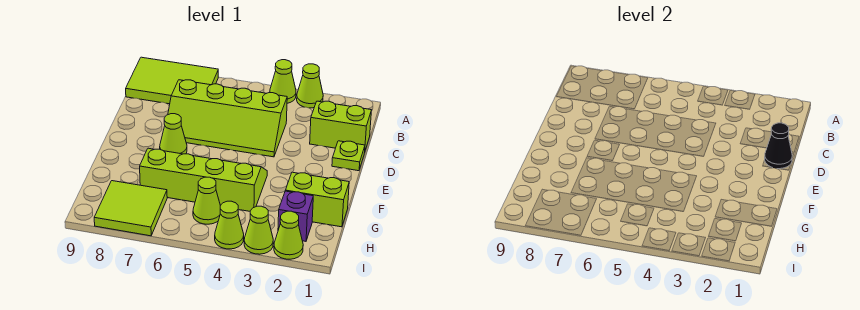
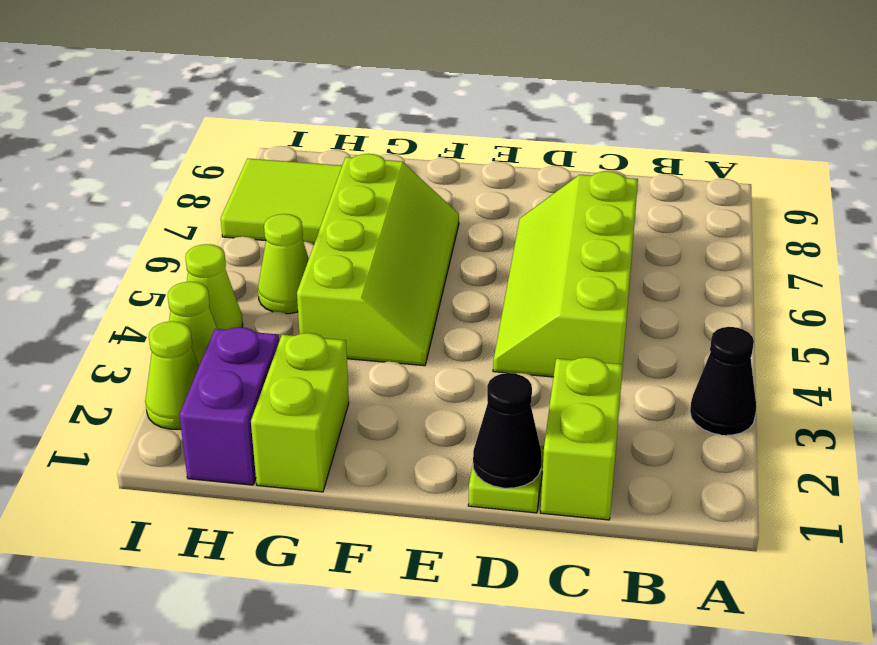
lime cone A3 level 1 -> black cone A3 level 1
lime cone A4 level 1 -> none
lime tile A7:B9 level 1 -> none
lime cone E7 level 1 -> none
purple brick H2 level 1 -> purple brick H1:H2 level 1

